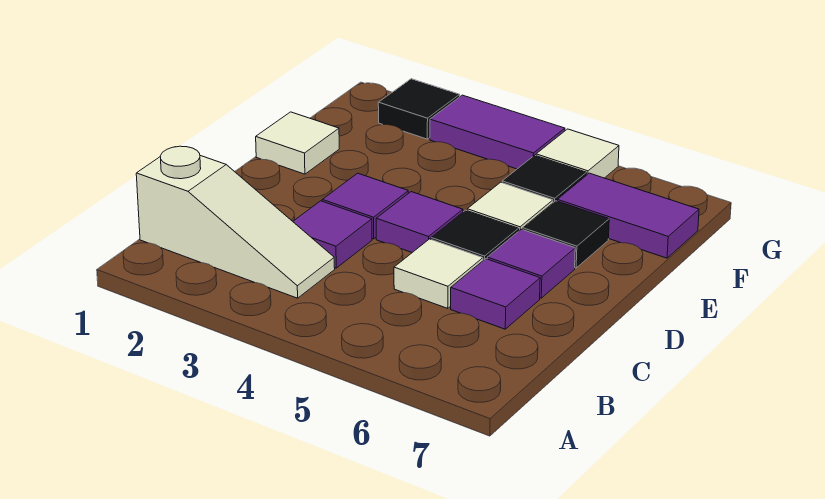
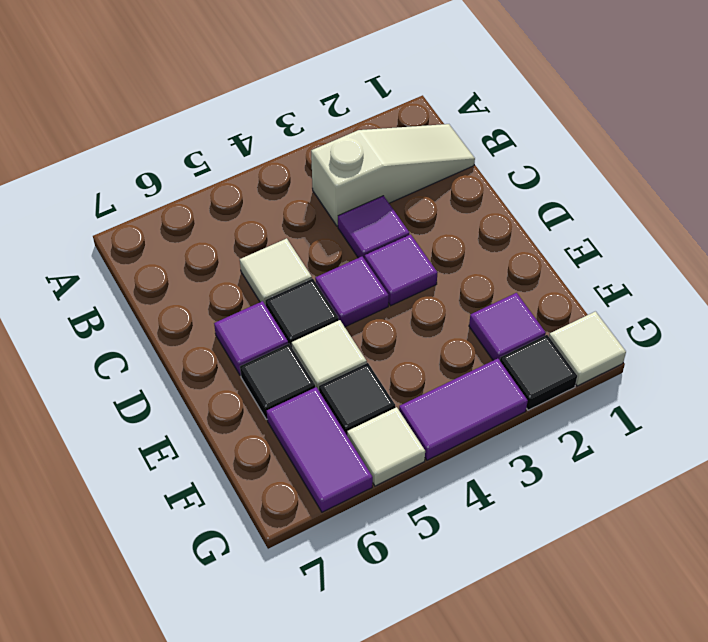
white slope B1:B3 level 1 top 1 -> white slope B1:B3 level 1 top 3
purple tile C6 level 1 -> purple tile F2 level 1
white tile E1 level 1 -> white tile G1 level 1
purple tile F6:F7 level 1 -> purple tile F6:G6 level 1

